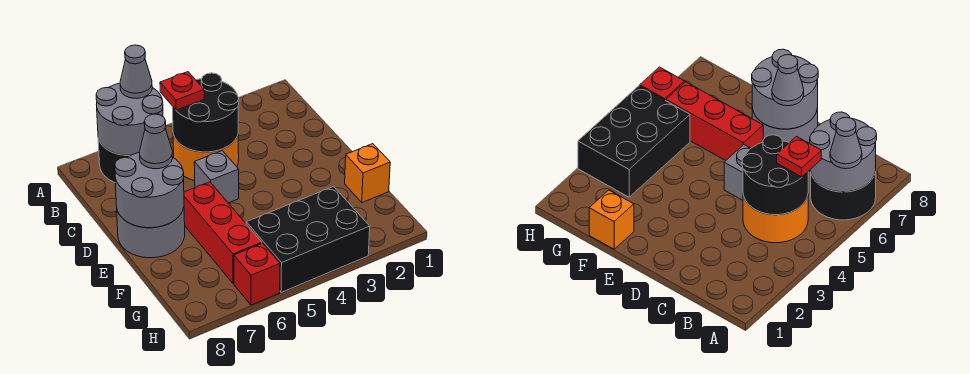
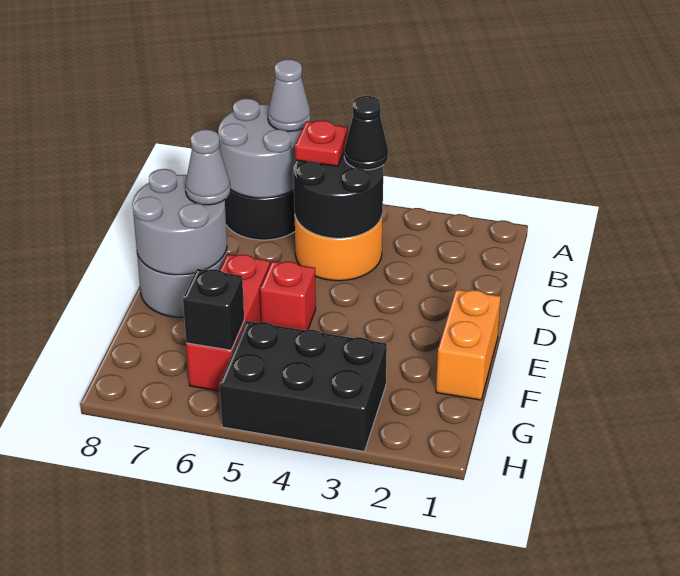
none -> black cone B4 level 3
grey brick D5 level 1 -> none
orange brick F1 level 1 -> orange brick E1:F1 level 1
none -> black brick G6 level 2
red brick H6 level 1 -> red brick E5 level 1

